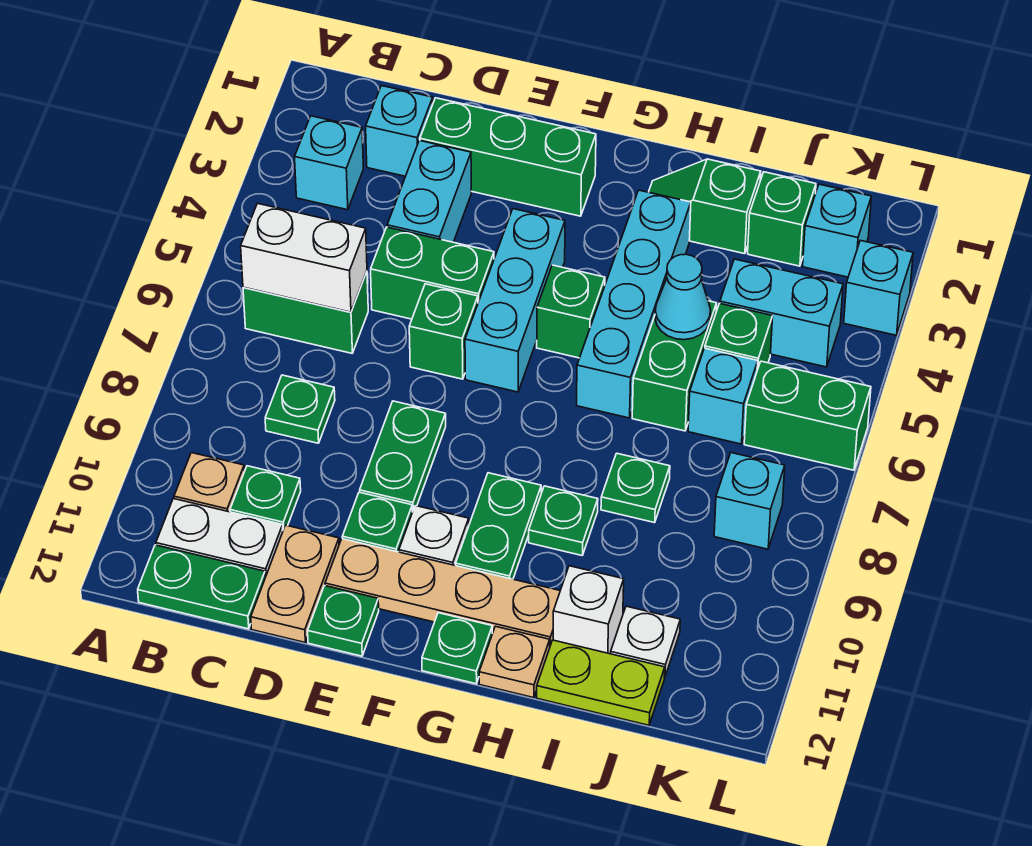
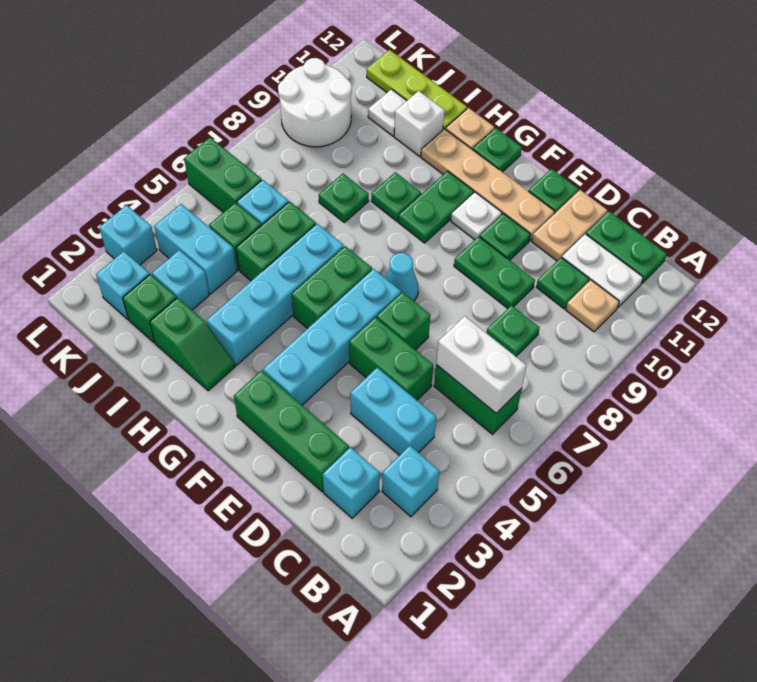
cyan brick D3:D4 level 1 -> cyan brick C4:D4 level 1
green plate E8:E9 level 1 -> green plate D9:E9 level 1
cyan brick F4:F6 level 1 -> cyan brick F3:F6 level 1
green brick G5 level 1 -> green brick G5:G6 level 1
cyan cone I5 level 2 -> cyan cone F7 level 1
lime plate I12:J12 level 1 -> lime plate I12:K12 level 1
cyan brick K8 level 1 -> cyan brick J3 level 1
none -> white round brick K9:L10 level 1

